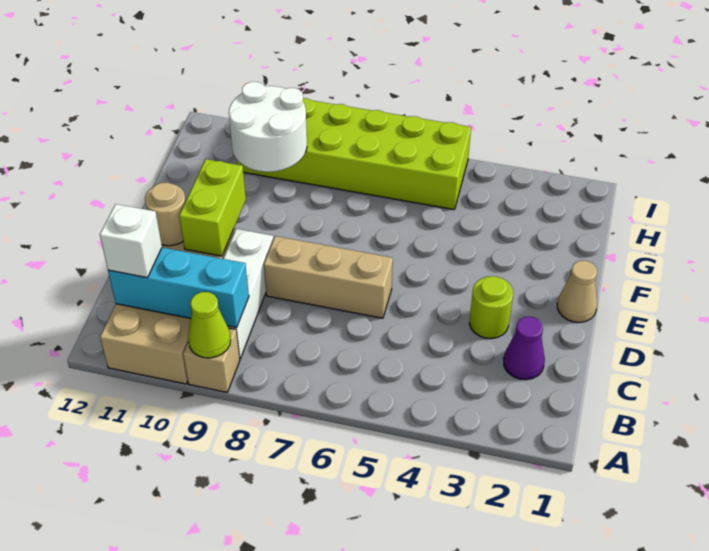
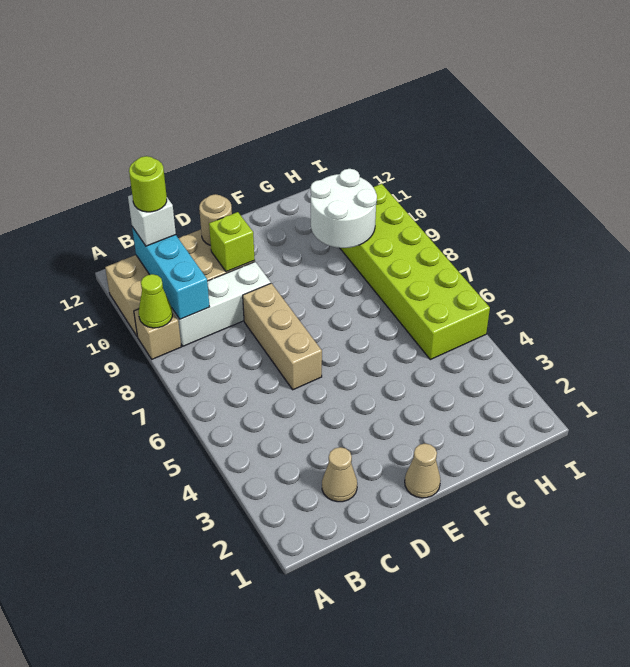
purple cone C2 level 1 -> tan cone C2 level 1
lime round brick D3 level 1 -> lime round brick B11 level 4
lime brick D10:E10 level 2 -> lime brick D10 level 2

